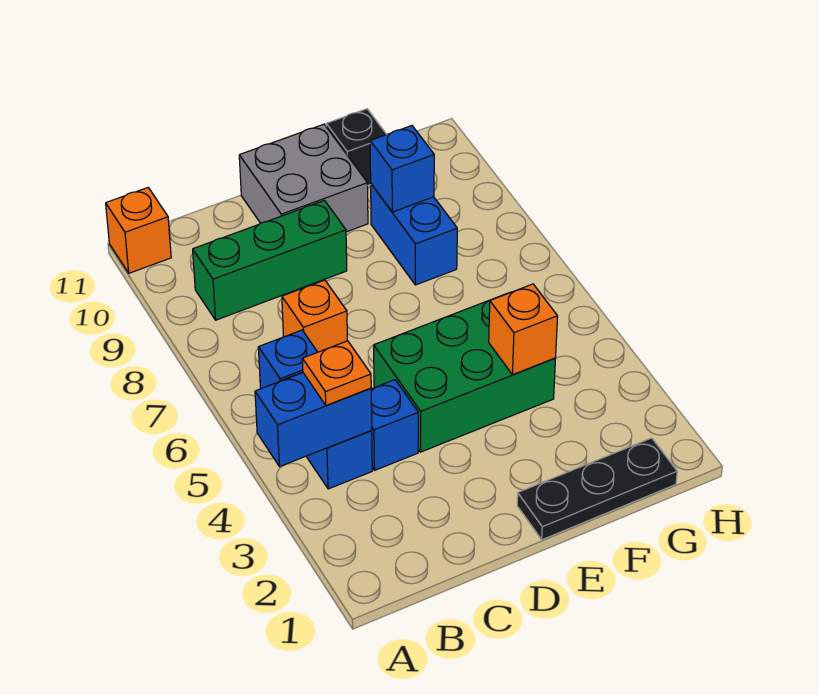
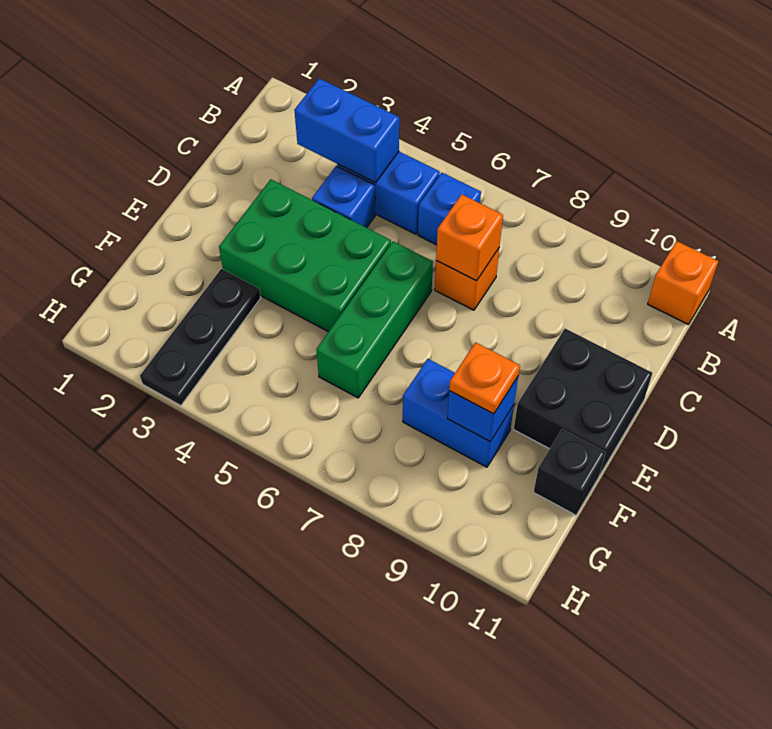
blue brick A4:B4 level 2 -> blue brick B3:B4 level 2
orange plate B4 level 3 -> orange plate F9 level 3
green brick B9:D9 level 1 -> green brick D6:F6 level 1
green brick D4:F5 level 1 -> green brick D3:E5 level 1
grey brick D10:E11 level 1 -> black brick D10:E11 level 1
black plate E1:G1 level 1 -> black plate F3:H3 level 1
orange brick F4 level 2 -> orange brick C7 level 2

